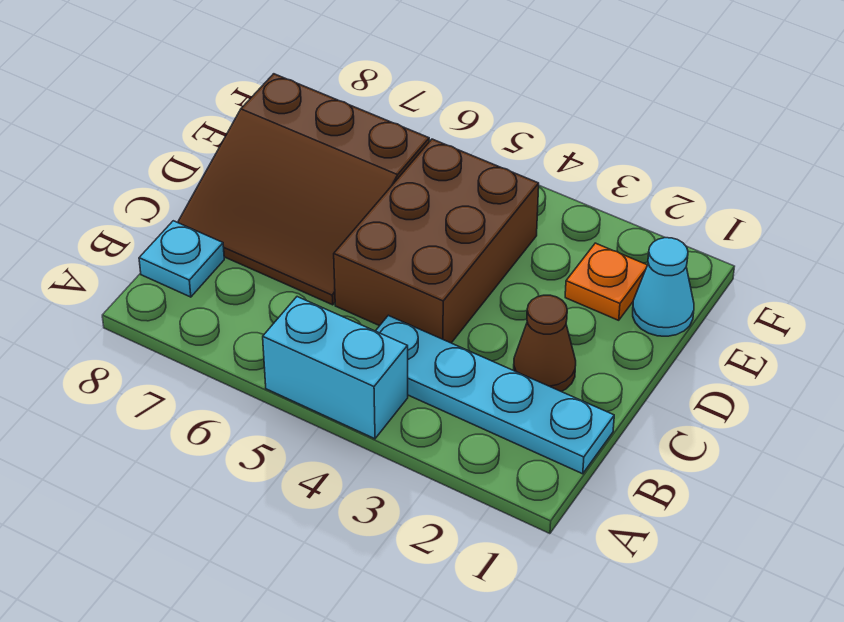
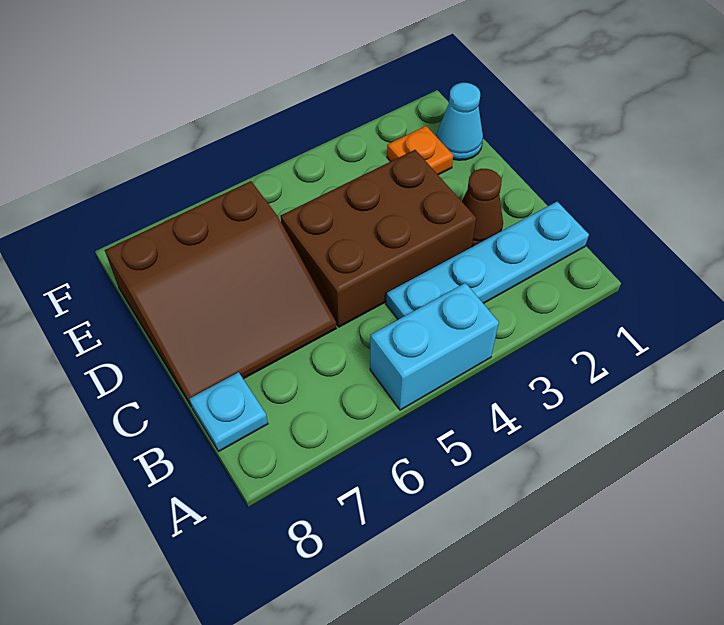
brown brick C4:E5 level 1 -> brown brick C3:D5 level 1

